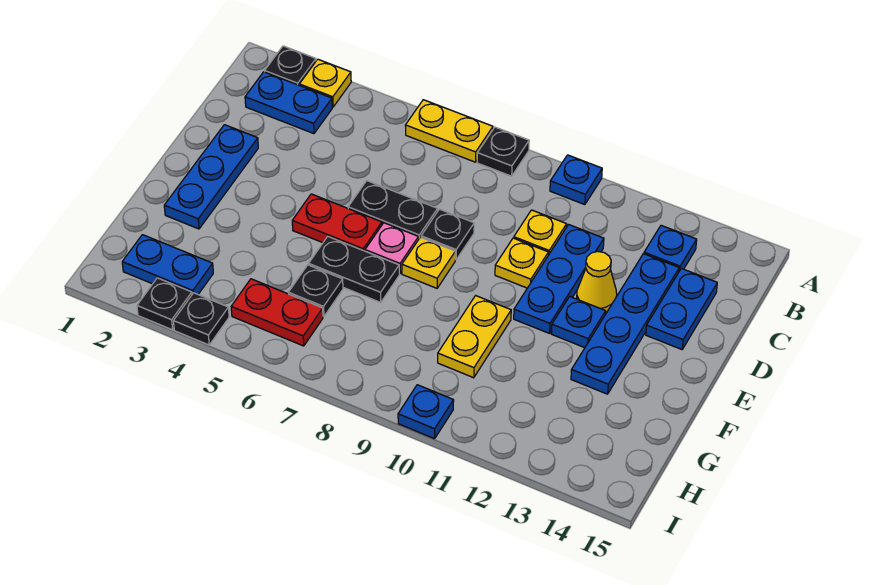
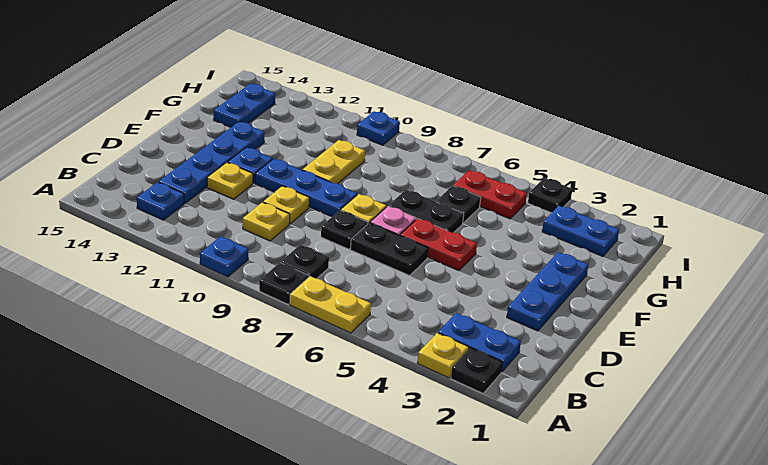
blue plate C11:E11 level 1 -> blue plate E9:E11 level 1
blue plate C14:D14 level 1 -> blue plate G14:H14 level 1
yellow cone D12 level 1 -> yellow plate D12 level 1
black plate I3 level 1 -> black plate B8 level 1

